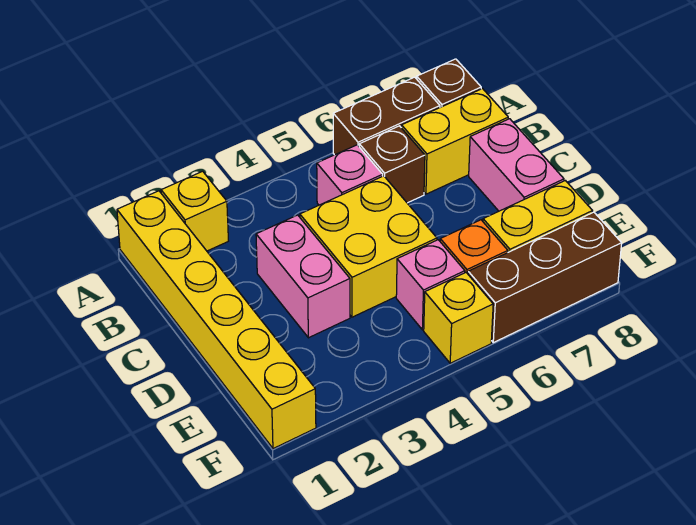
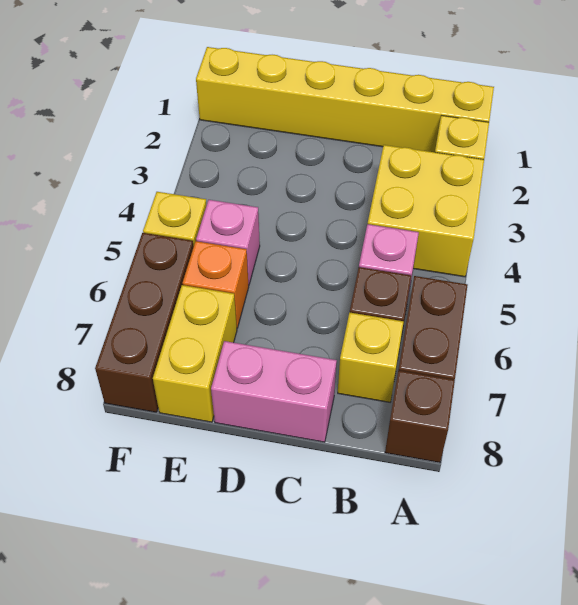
yellow brick B7:B8 level 1 -> yellow brick B7 level 1
pink brick C3:D3 level 1 -> none
yellow brick C4:D5 level 1 -> yellow brick A3:B4 level 1

